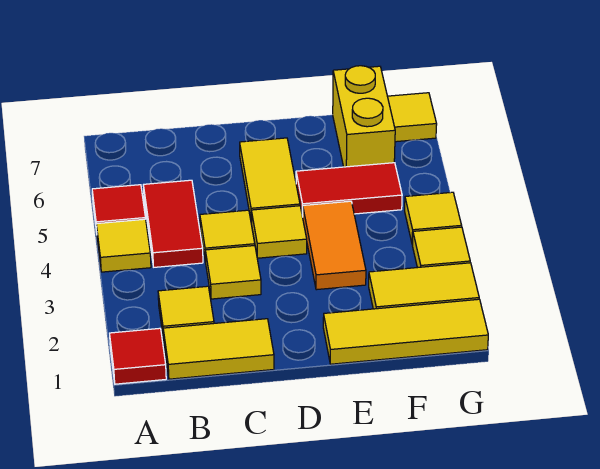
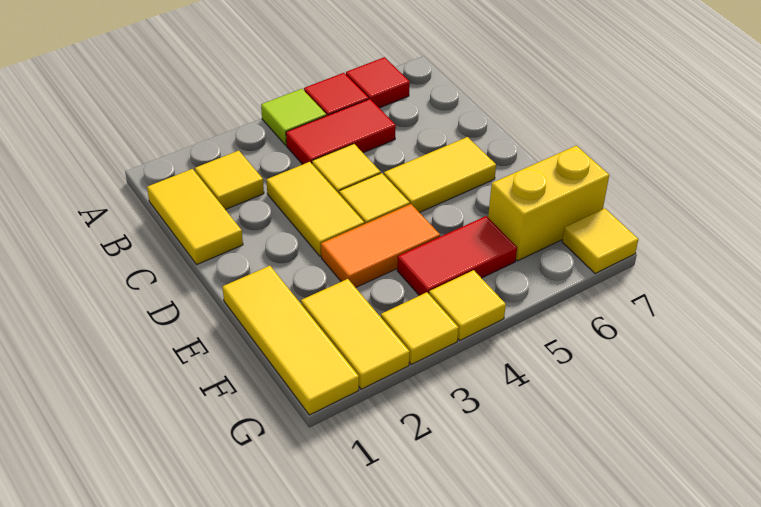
red tile A1 level 1 -> red tile A6 level 1
yellow tile A4 level 1 -> lime tile A4 level 1
yellow tile C3 level 1 -> yellow tile C3:D3 level 1
red tile E5:F5 level 1 -> red tile F4:F5 level 1

